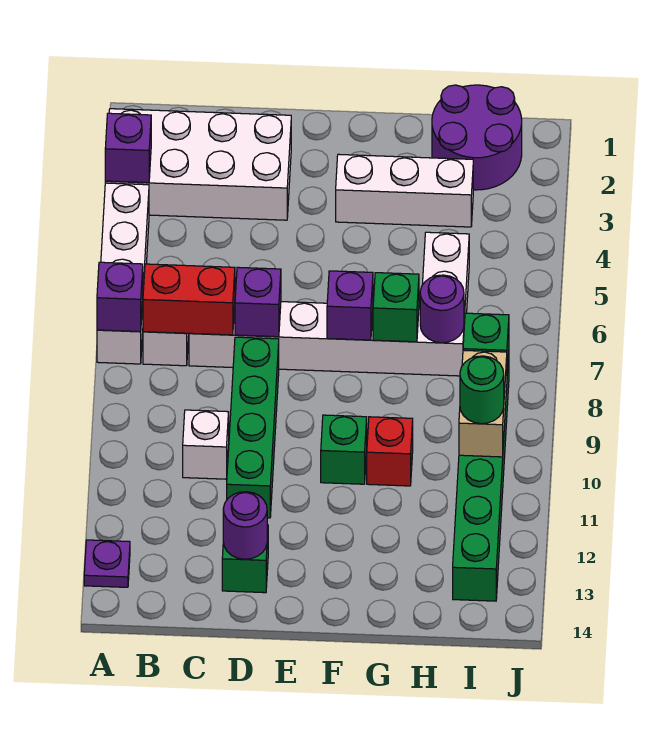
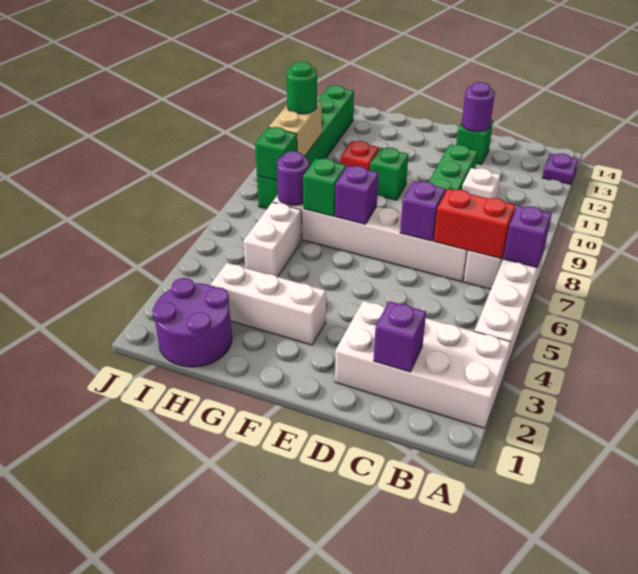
purple brick A3 level 2 -> purple brick C2 level 2

